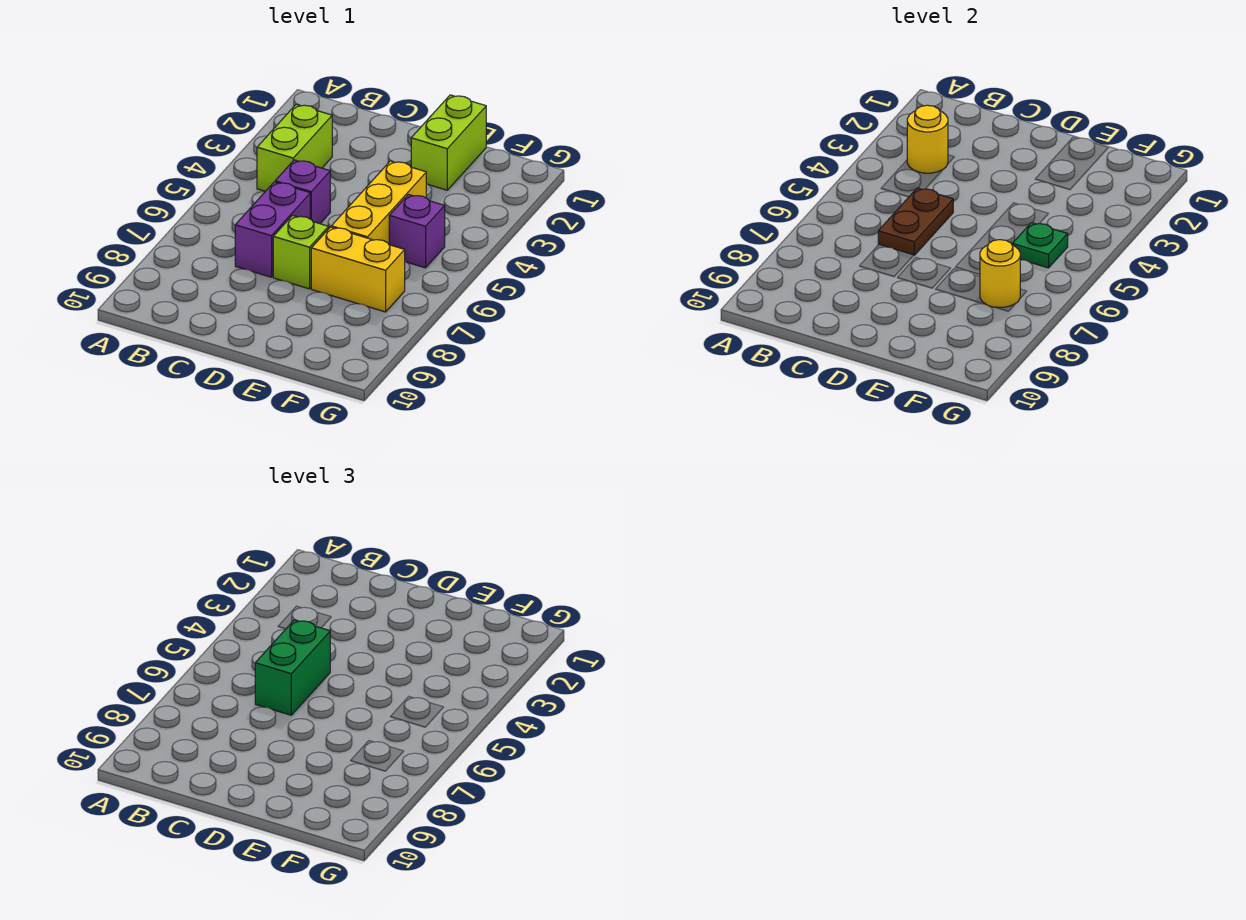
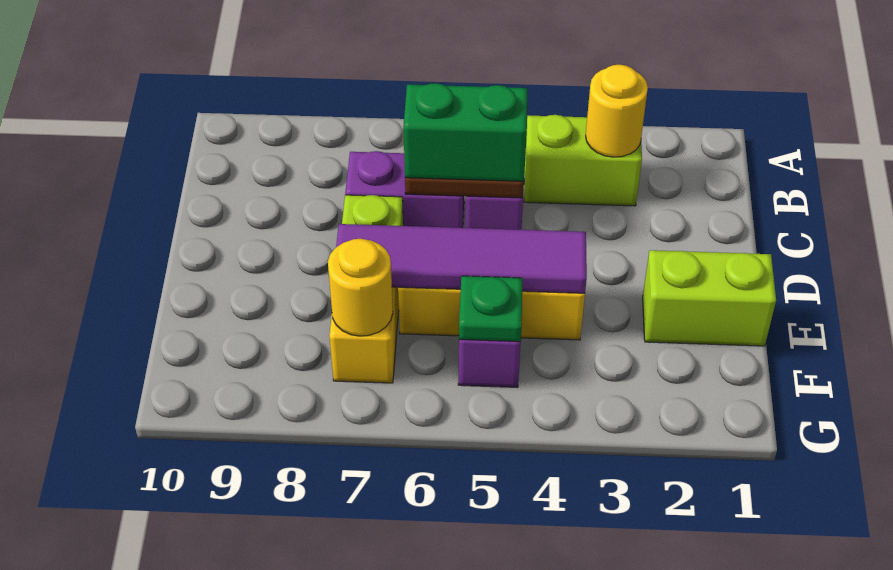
none -> purple tile E4:E7 level 2

